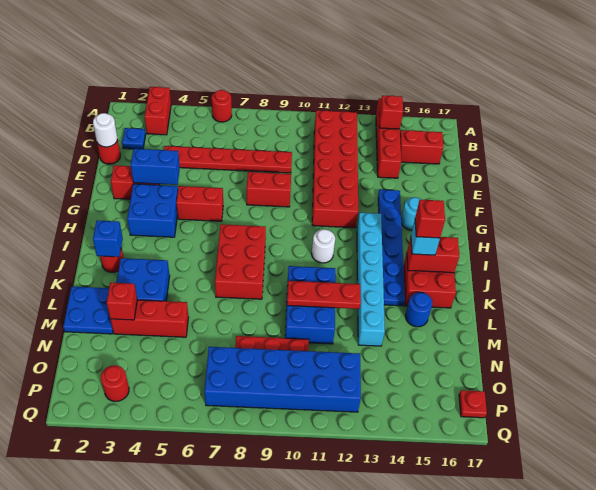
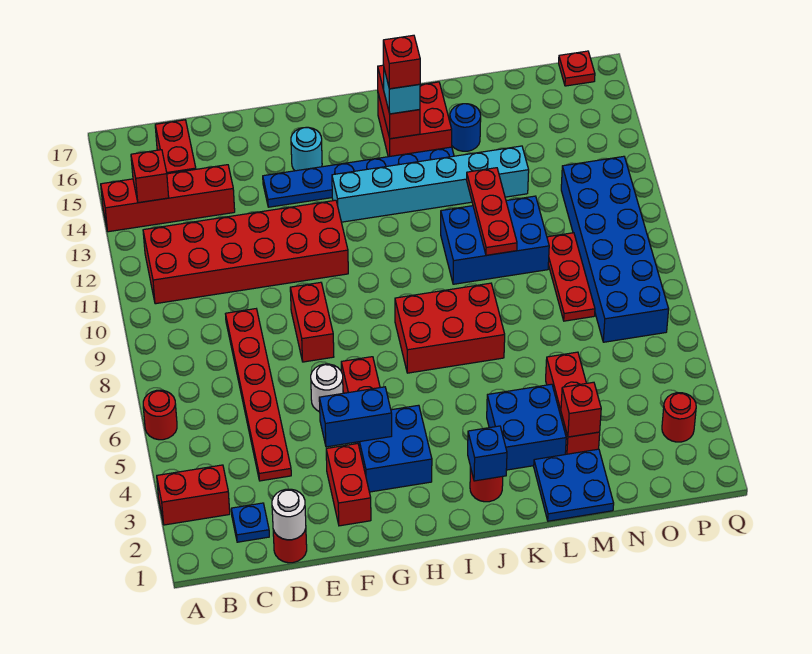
blue brick F3:F4 level 2 -> blue brick F4:G4 level 2
white round brick I11 level 1 -> white round brick F6 level 1

